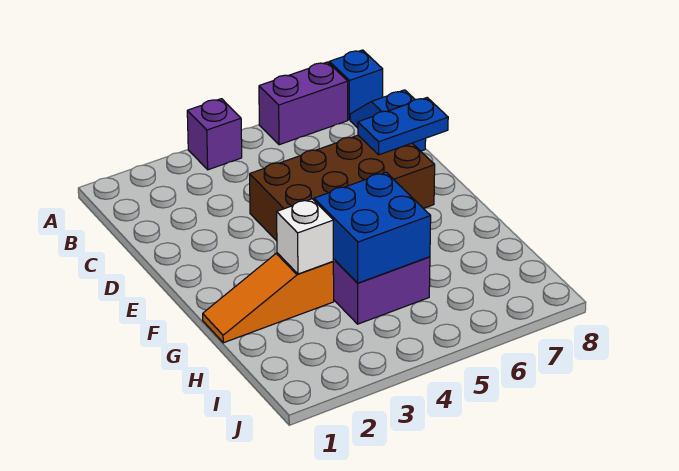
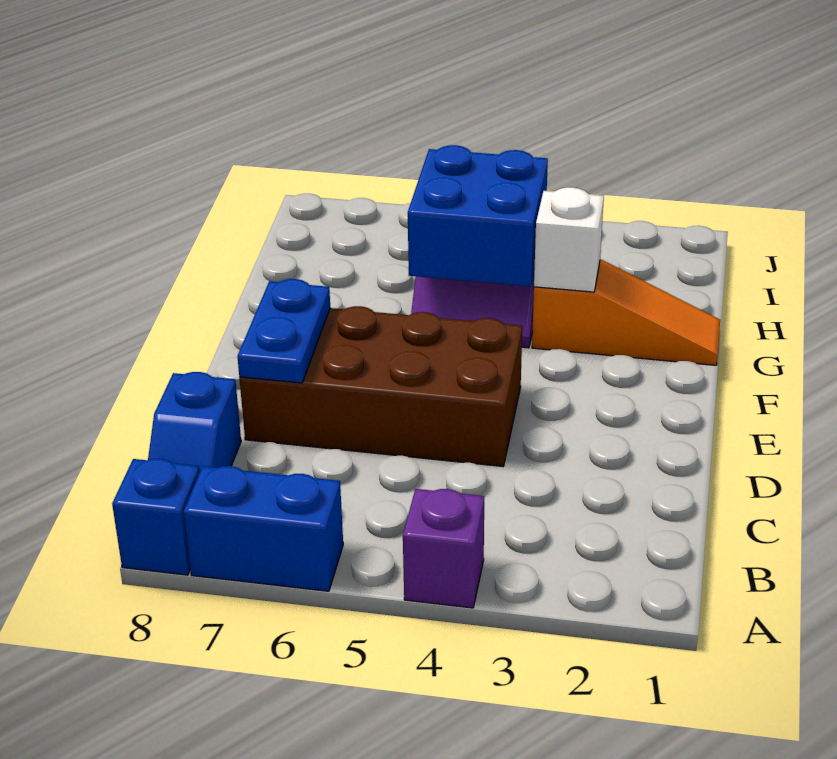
purple brick A6:A7 level 1 -> blue brick A6:A7 level 1
blue plate D7:D8 level 2 -> blue plate D7:E7 level 2

